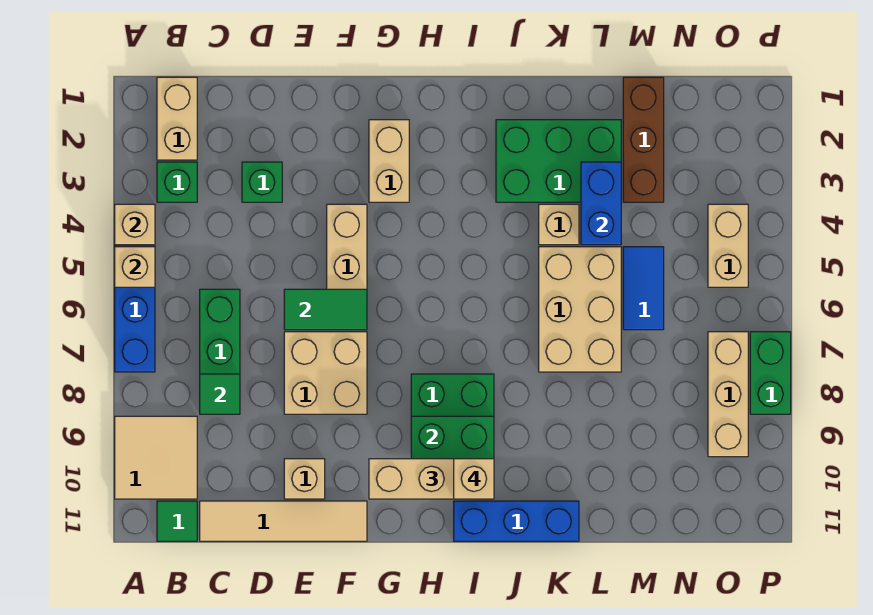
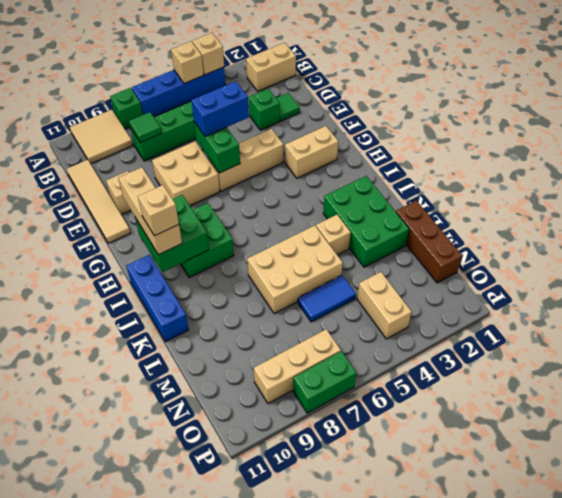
green brick B3 level 1 -> green brick A8 level 1
green tile B11 level 1 -> green tile D2 level 1
green tile E6:F6 level 2 -> green brick E6:F6 level 2
blue brick L3:L4 level 2 -> blue brick E5:E6 level 3
brown brick M1:M3 level 1 -> brown brick L1:N1 level 1
tan brick O4:O5 level 1 -> tan brick N4:O4 level 1

